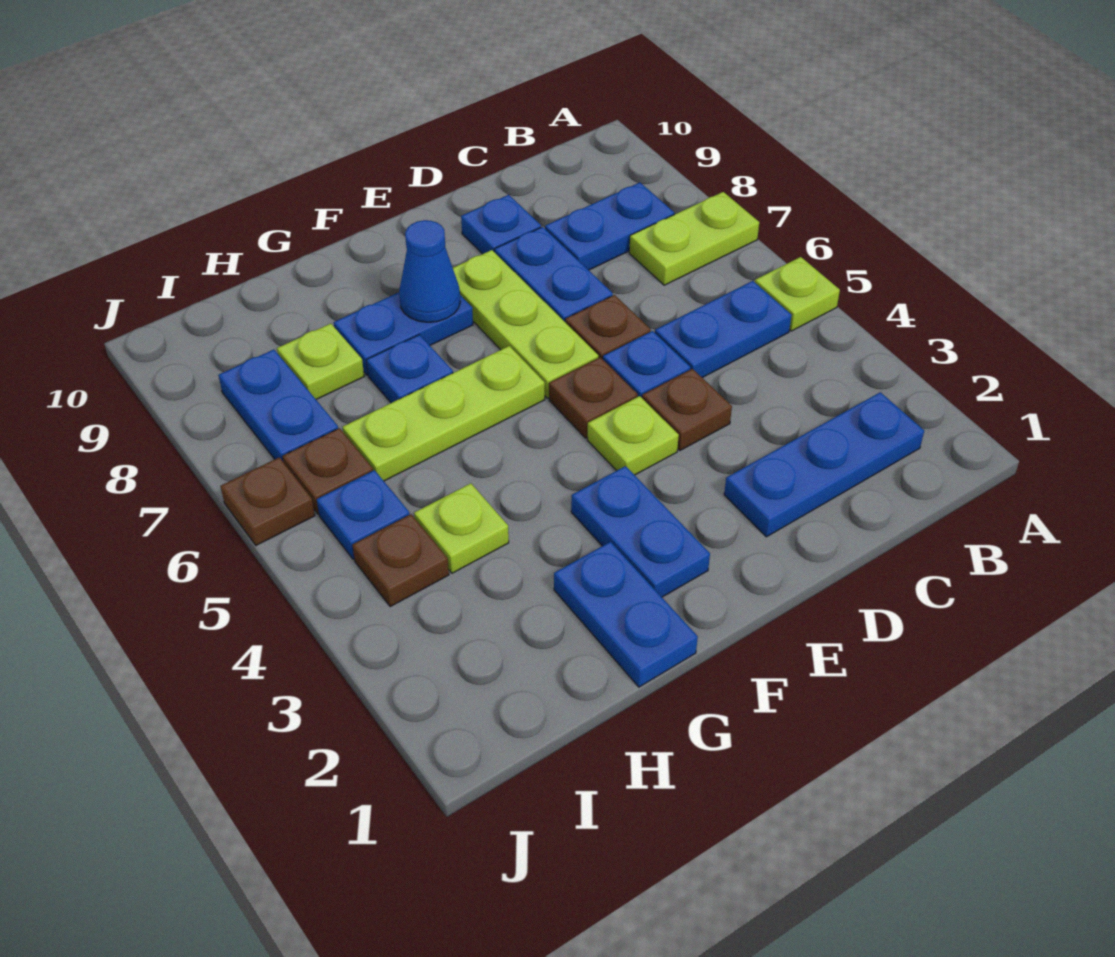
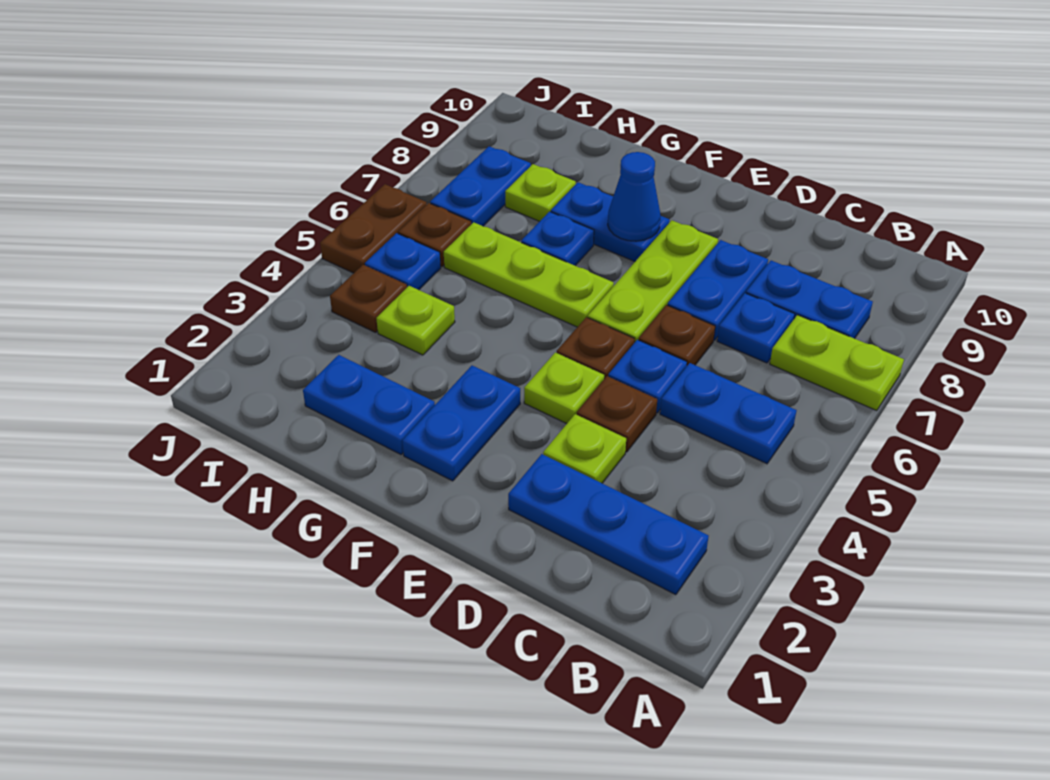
lime plate A5 level 1 -> lime plate D3 level 1
blue plate D9 level 1 -> blue plate C7 level 1
blue plate G1:G2 level 1 -> blue plate G2:H2 level 1
brown plate J6 level 1 -> brown plate J5:J6 level 1

